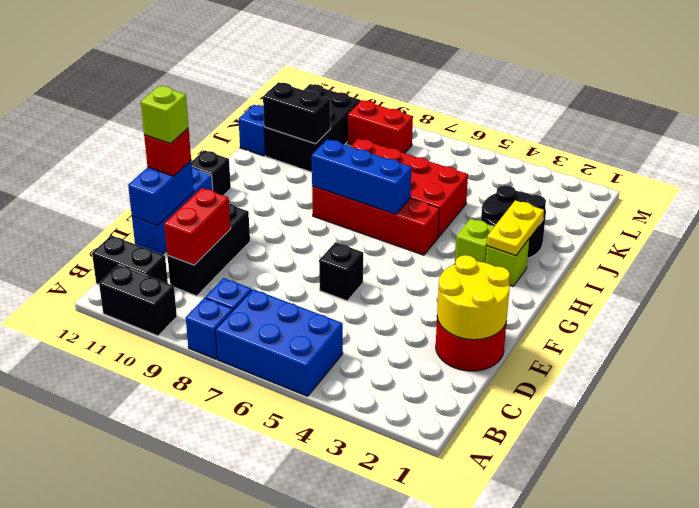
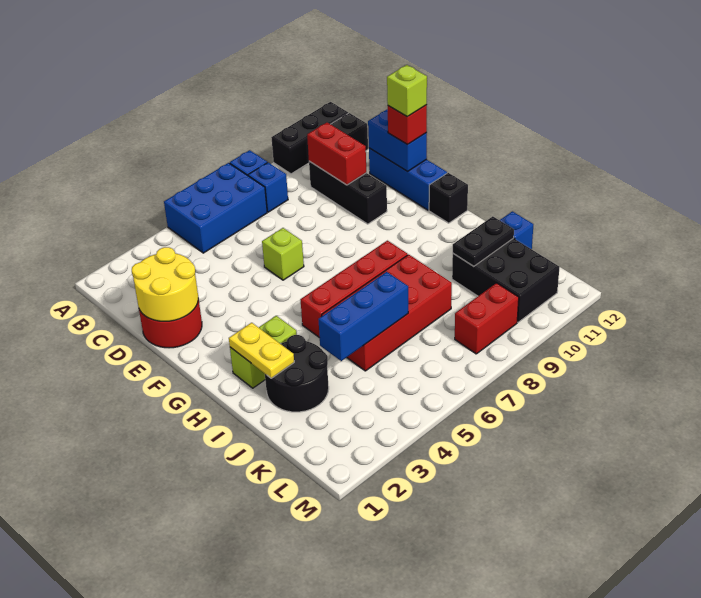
black brick A10:A11 level 1 -> black brick A10:A12 level 1
black brick E6 level 1 -> lime brick E6 level 1
blue brick H6:H8 level 2 -> blue brick J4:J6 level 2
black brick J10:J11 level 2 -> black plate J10:J11 level 2

